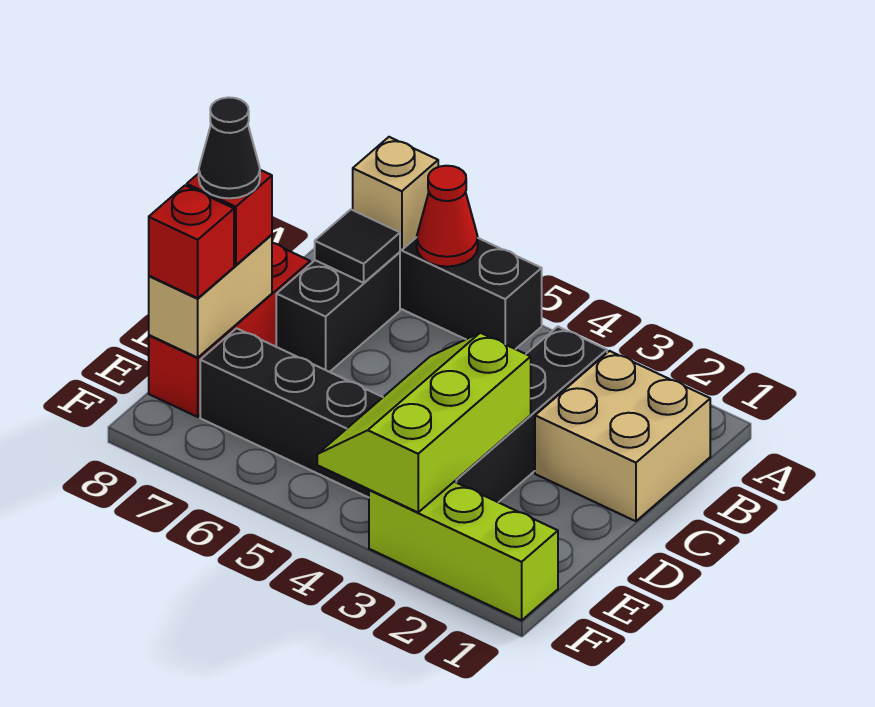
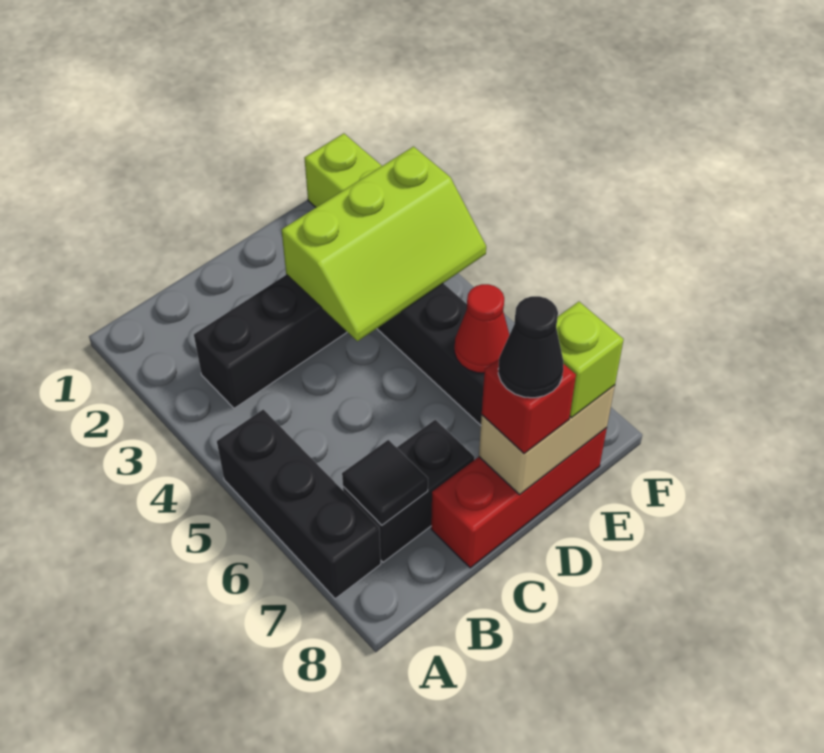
red cone A6 level 2 -> red cone E6 level 2
tan brick A7 level 2 -> none
tan brick B1:C2 level 1 -> none
red brick E8 level 3 -> lime brick E8 level 3

